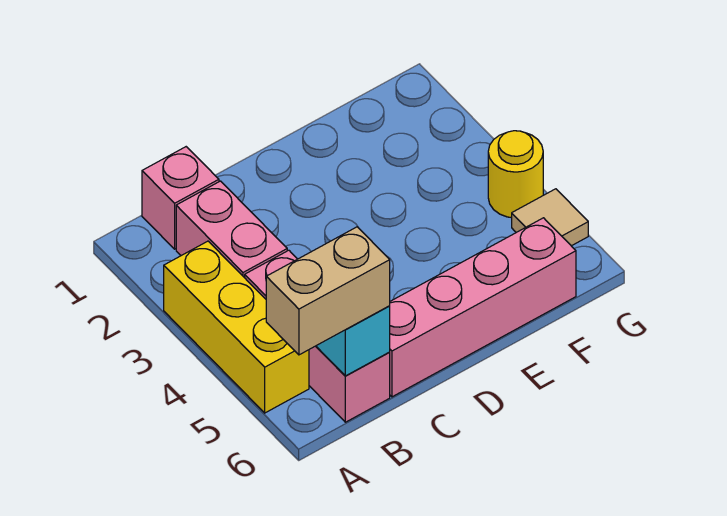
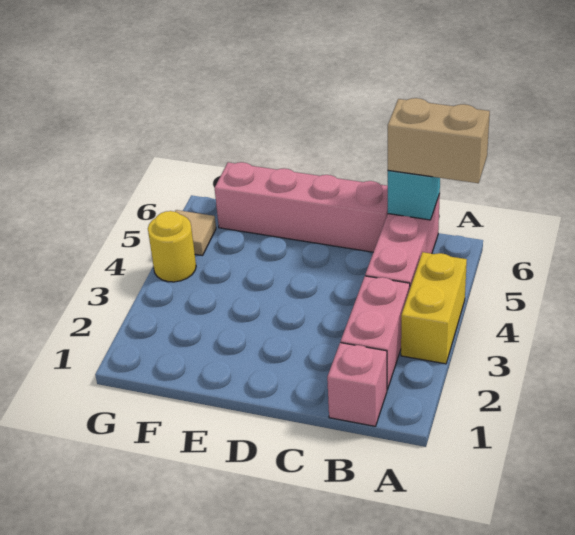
yellow brick A3:A5 level 1 -> yellow brick A3:A4 level 1

